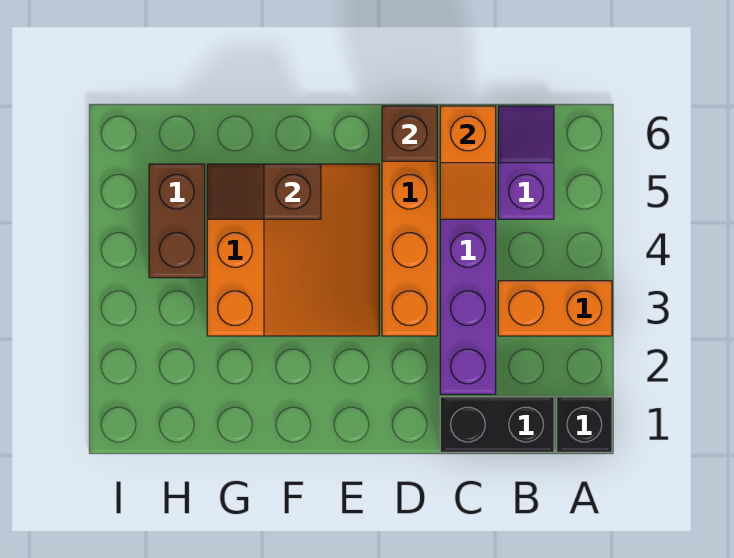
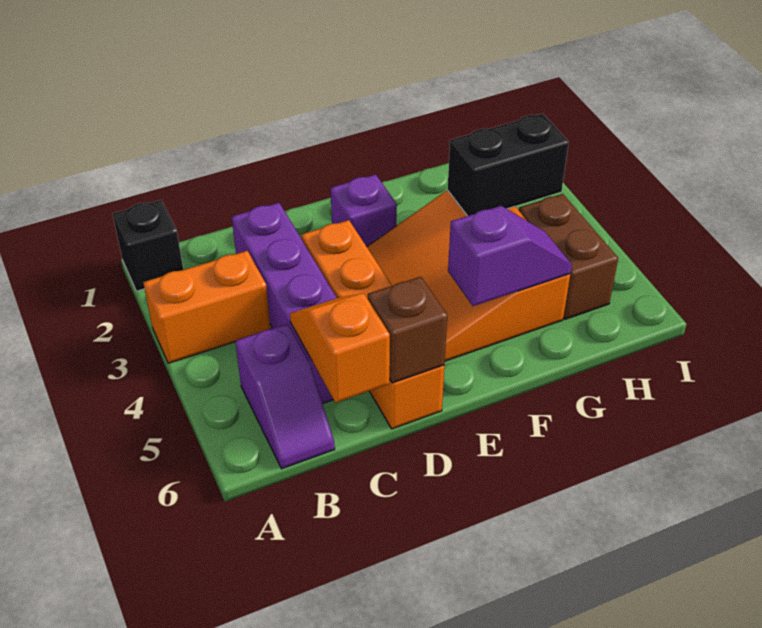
black brick B1:C1 level 1 -> black brick G3:H3 level 2
none -> purple brick E2 level 1
brown slope F5:G5 level 2 top F -> purple slope F5:G5 level 2 top F

